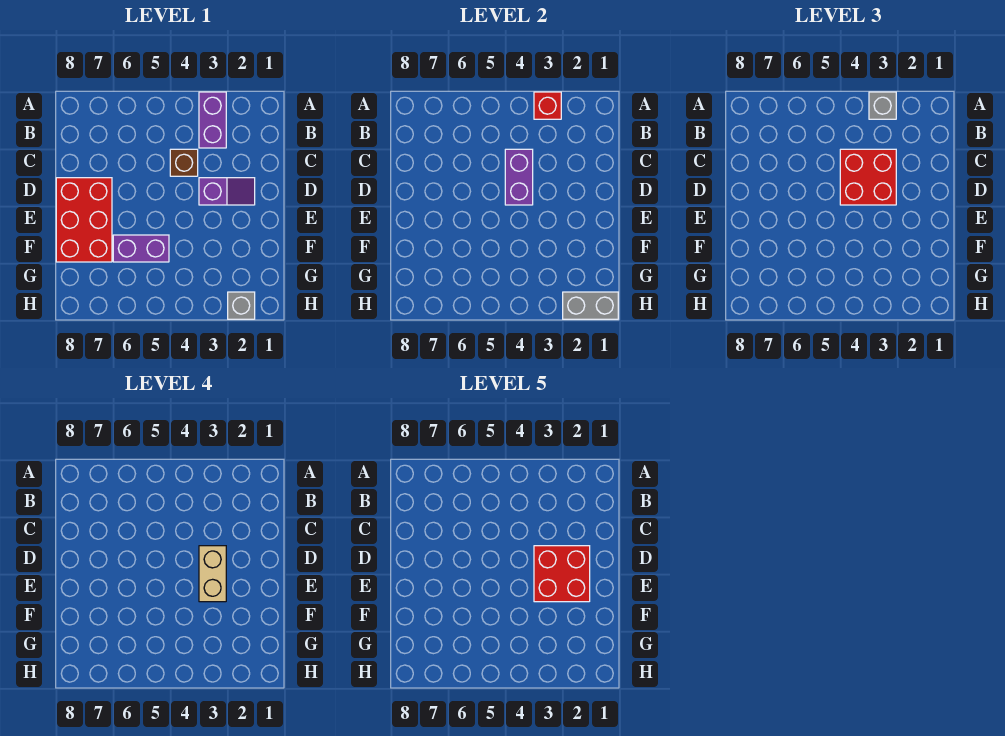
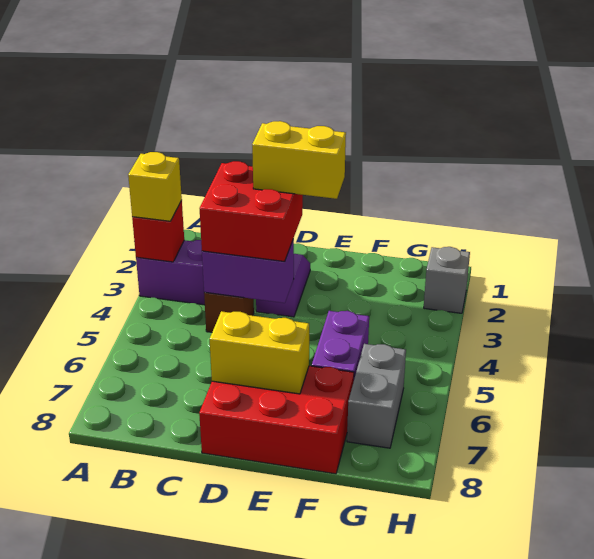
grey brick A3 level 3 -> yellow brick A3 level 3
red brick D2:E3 level 5 -> none
tan brick D3:E3 level 4 -> yellow brick D3:E3 level 4
none -> yellow brick D7:E7 level 2
grey brick H1:H2 level 2 -> grey brick G6:G7 level 1

